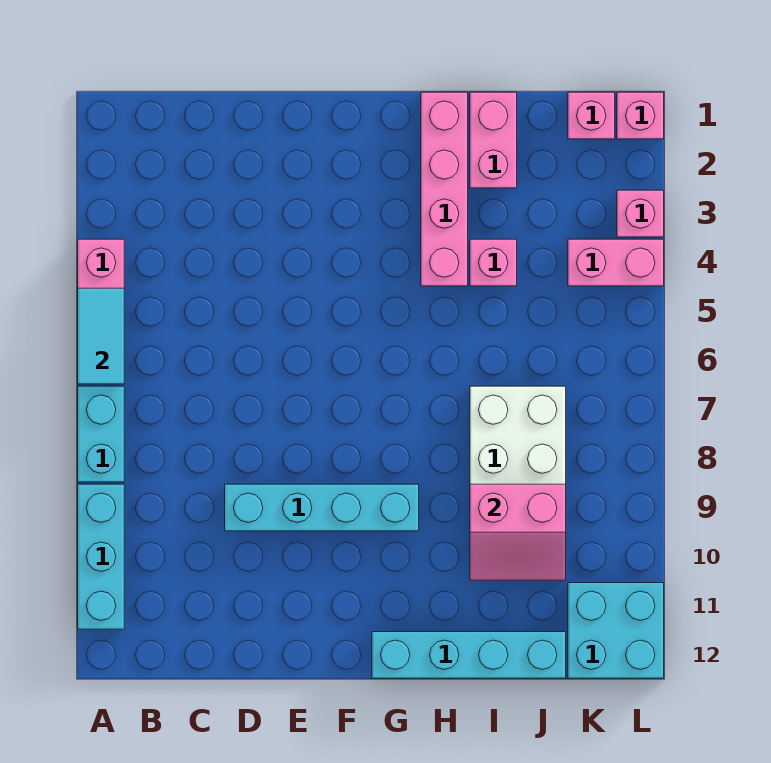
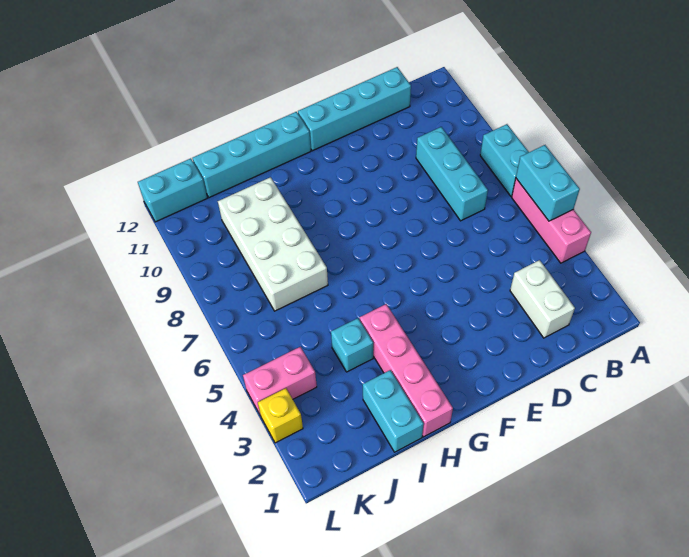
cyan tile A5:A6 level 2 -> cyan brick A5:A6 level 2
cyan brick A9:A11 level 1 -> cyan brick C7:C9 level 1
none -> white brick C2:C3 level 1
cyan brick D9:G9 level 1 -> cyan brick C12:F12 level 1
pink brick I1:I2 level 1 -> cyan brick I1:I2 level 1
pink brick I4 level 1 -> cyan brick I4 level 1
pink slope I9:J10 level 2 top 9 -> none
pink brick K1 level 1 -> none
cyan brick K11:L12 level 1 -> cyan brick K12:L12 level 1
pink brick L1 level 1 -> none
pink brick L3 level 1 -> yellow brick L3 level 1

